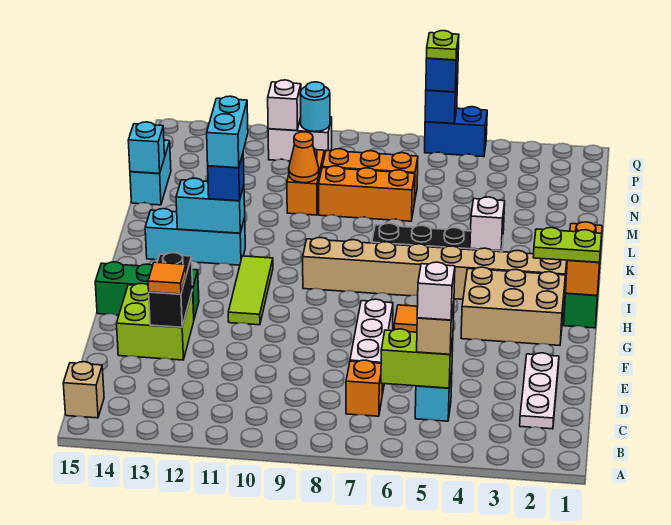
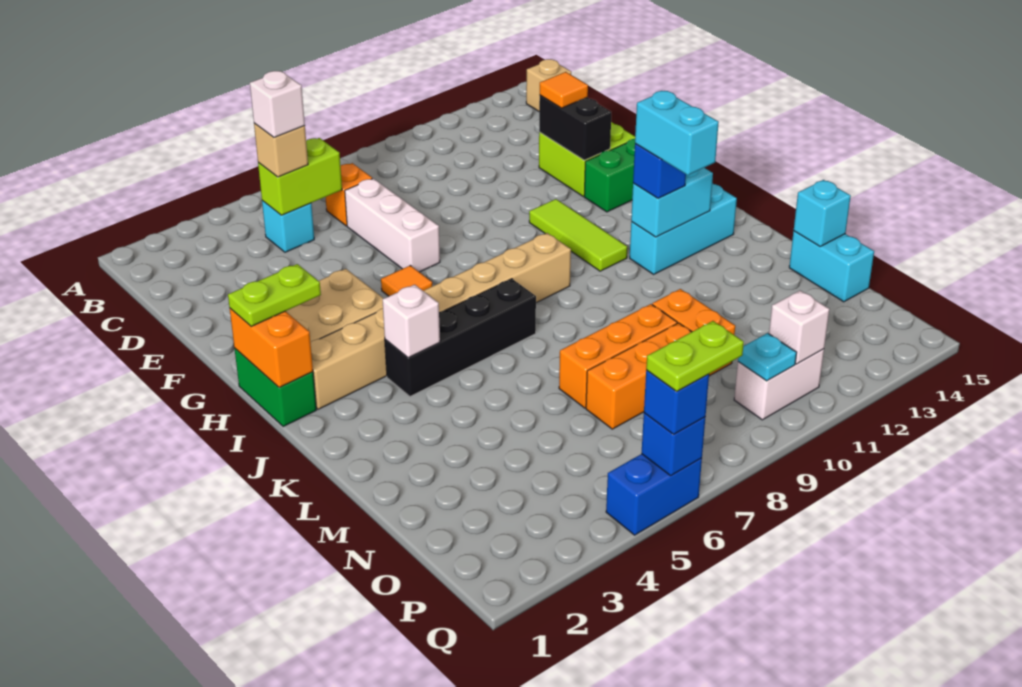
white plate C2:E2 level 1 -> none
orange cone M10 level 2 -> none
cyan round brick P10 level 2 -> cyan plate P10 level 2
lime plate Q6 level 4 -> lime plate Q6:Q7 level 4

